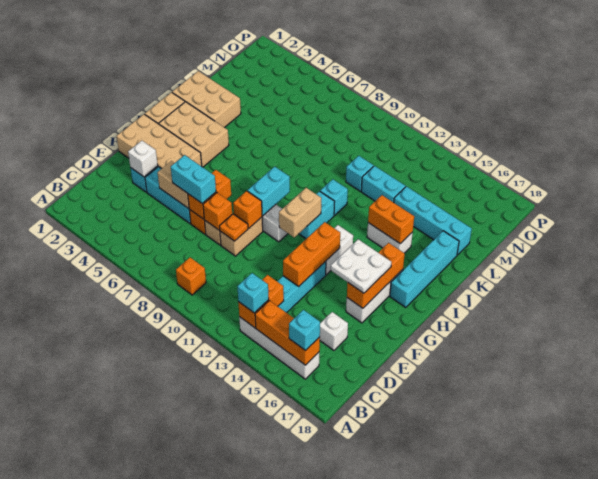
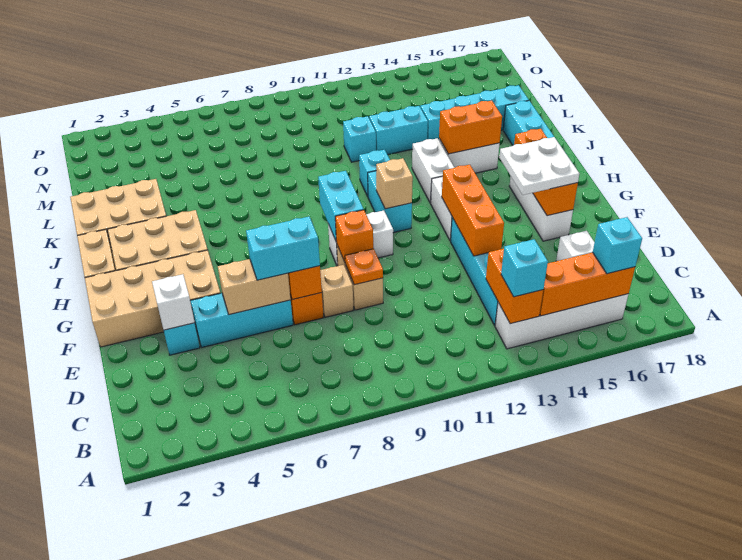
orange brick B9 level 1 -> none
orange brick E8 level 2 -> none
tan brick G11:H11 level 2 -> tan brick H11 level 2
none -> white brick I13:J13 level 1

